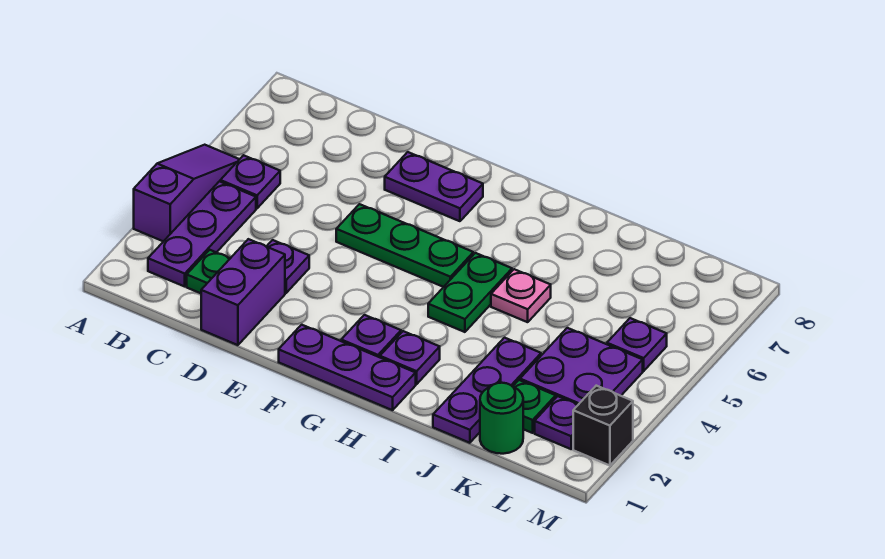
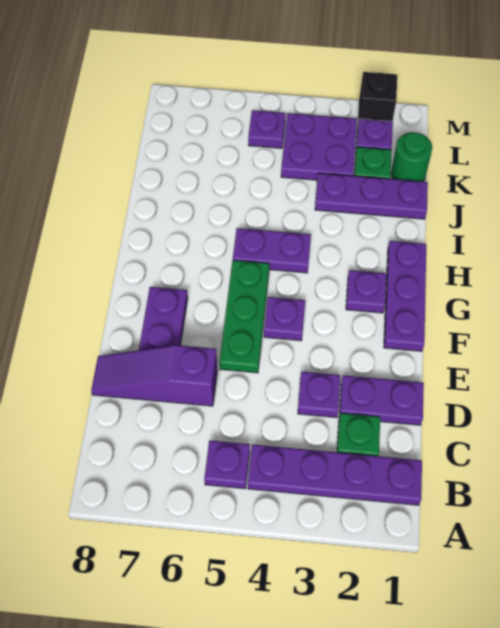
purple slope A3:A5 level 1 top 3 -> purple slope D6:D8 level 1 top 6
purple plate B2:B4 level 1 -> purple plate B1:B4 level 1
purple brick D1:D2 level 1 -> purple plate D1:D2 level 1
purple plate H2 level 1 -> purple plate F4 level 1
green plate H4:H5 level 1 -> purple plate H4:H5 level 1
pink plate I5 level 1 -> none

